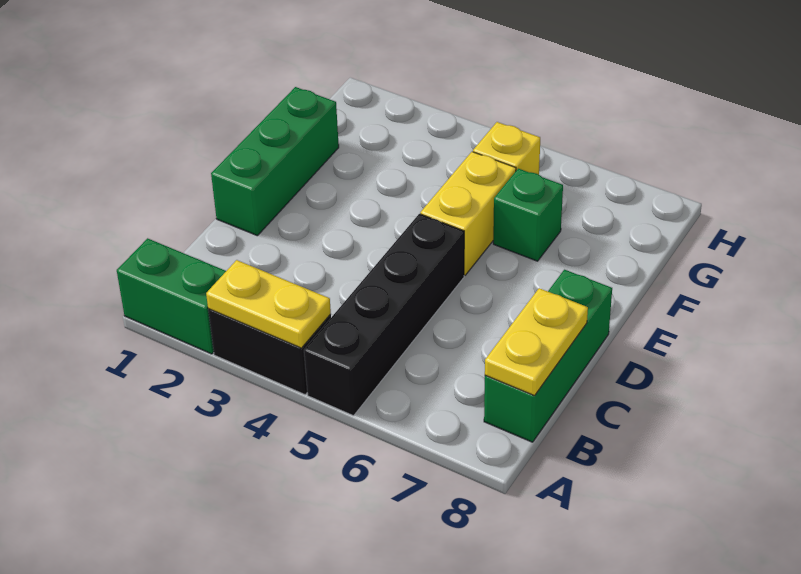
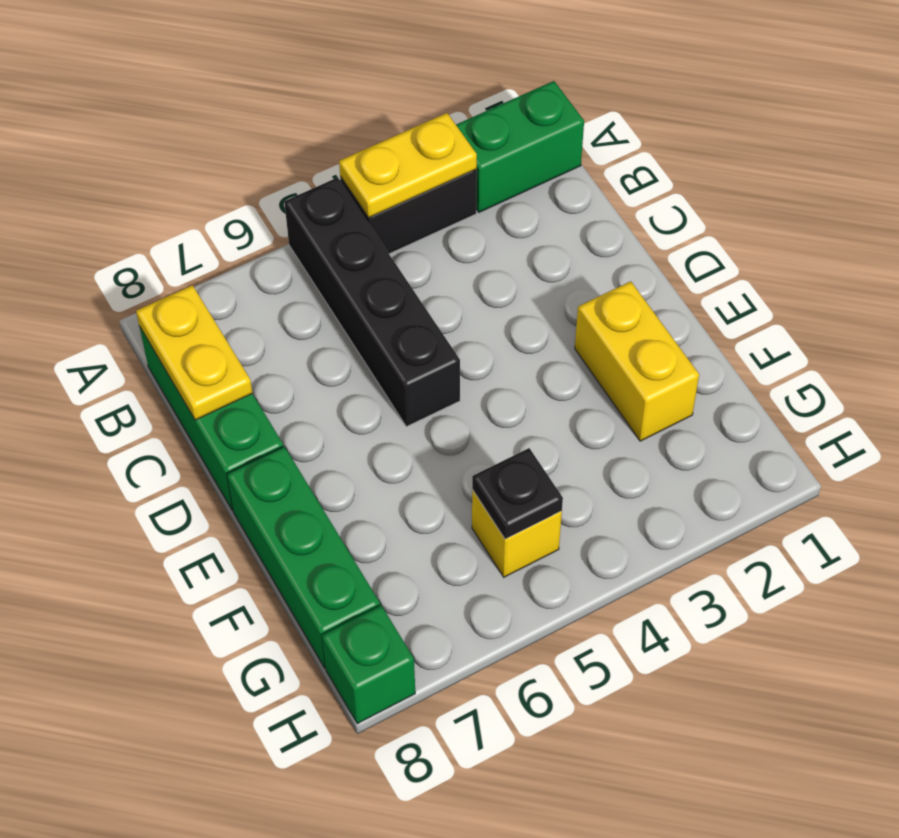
green brick D1:F1 level 1 -> green brick E8:G8 level 1
yellow brick E5:F5 level 1 -> yellow brick E2:F2 level 1
green brick F6 level 1 -> green brick H8 level 1
none -> black plate G5 level 2

